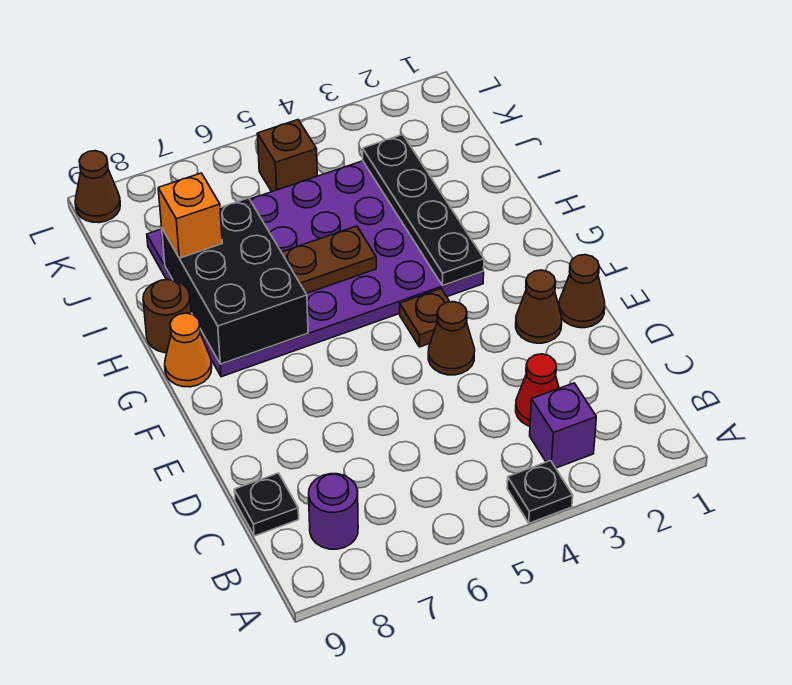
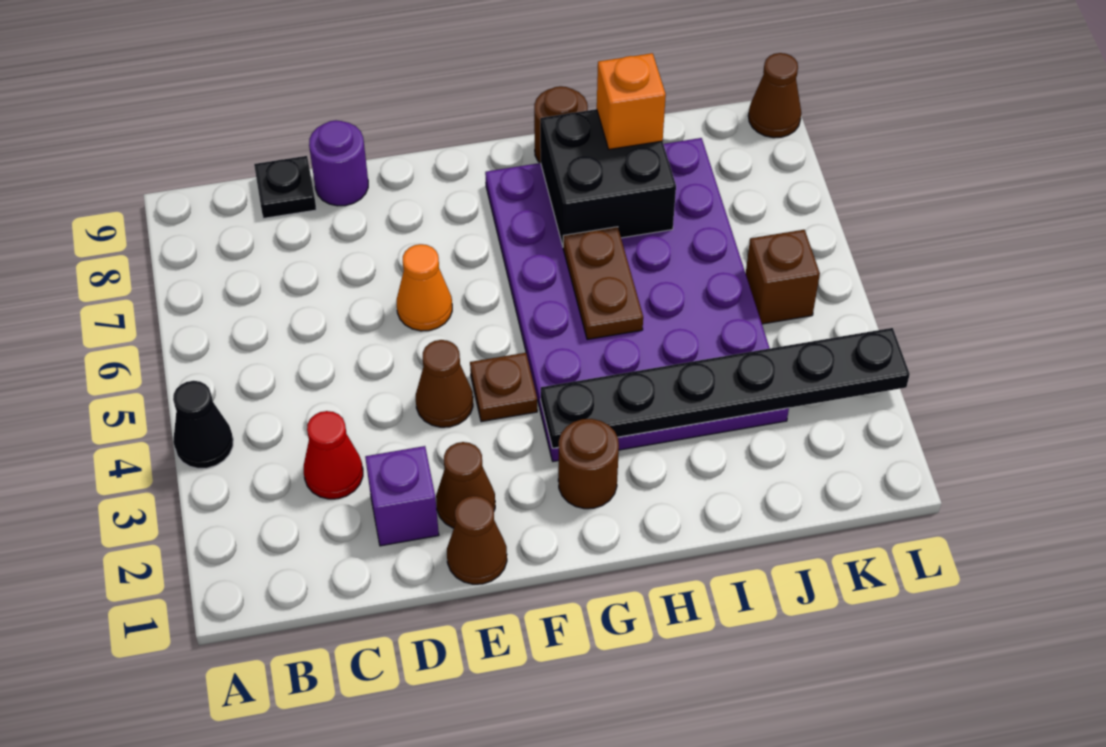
black plate A4 level 1 -> black cone A4 level 1
purple brick B3 level 1 -> purple brick D2 level 1
purple round brick B8 level 1 -> purple round brick D9 level 1
none -> brown round brick G2 level 1
black plate G3:J3 level 2 -> black plate G3:L3 level 2
black brick G7:I8 level 2 -> black brick H7:I8 level 2
orange cone G9 level 1 -> orange cone E6 level 1

